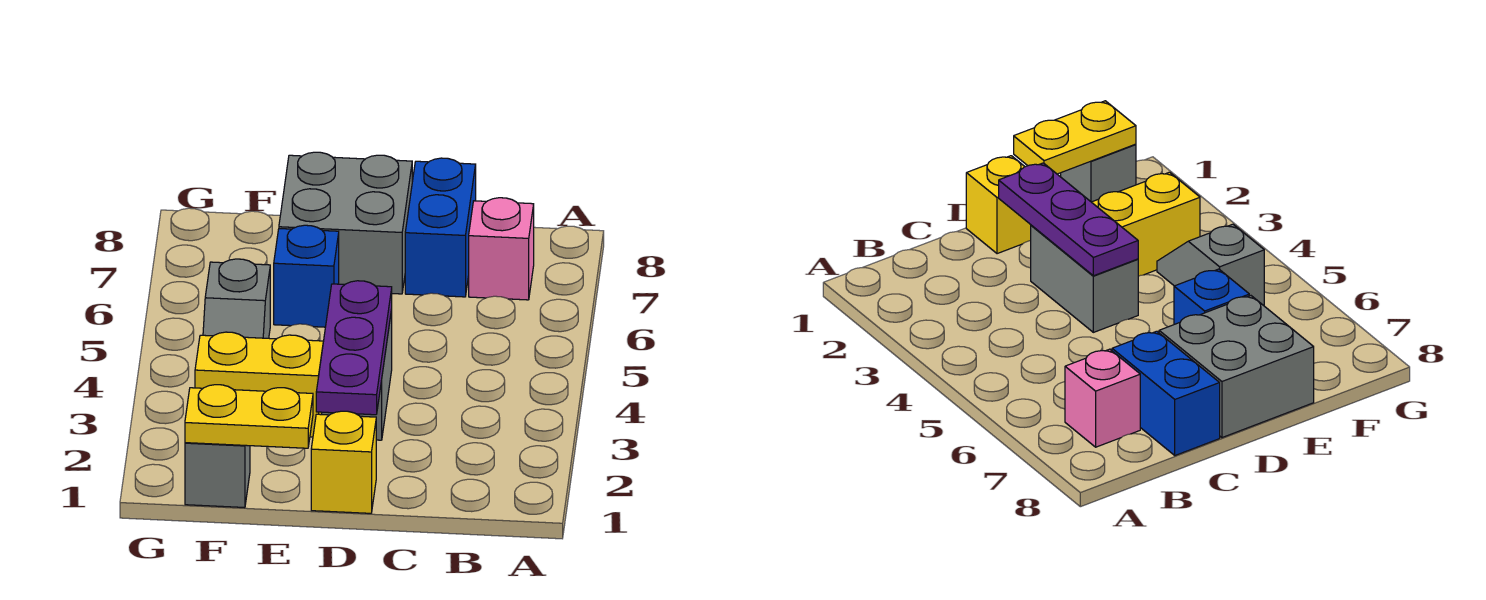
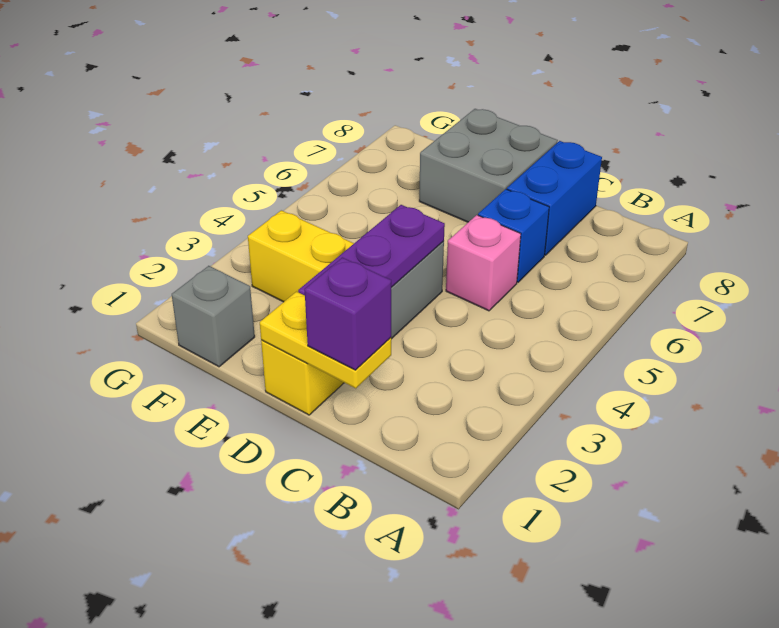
pink brick B7 level 1 -> pink brick C5 level 1
none -> purple brick C1 level 3
yellow plate E1:F1 level 2 -> yellow plate C1:D1 level 2
blue brick E6 level 1 -> blue brick C6 level 1
grey slope F4:F5 level 1 top 5 -> none

